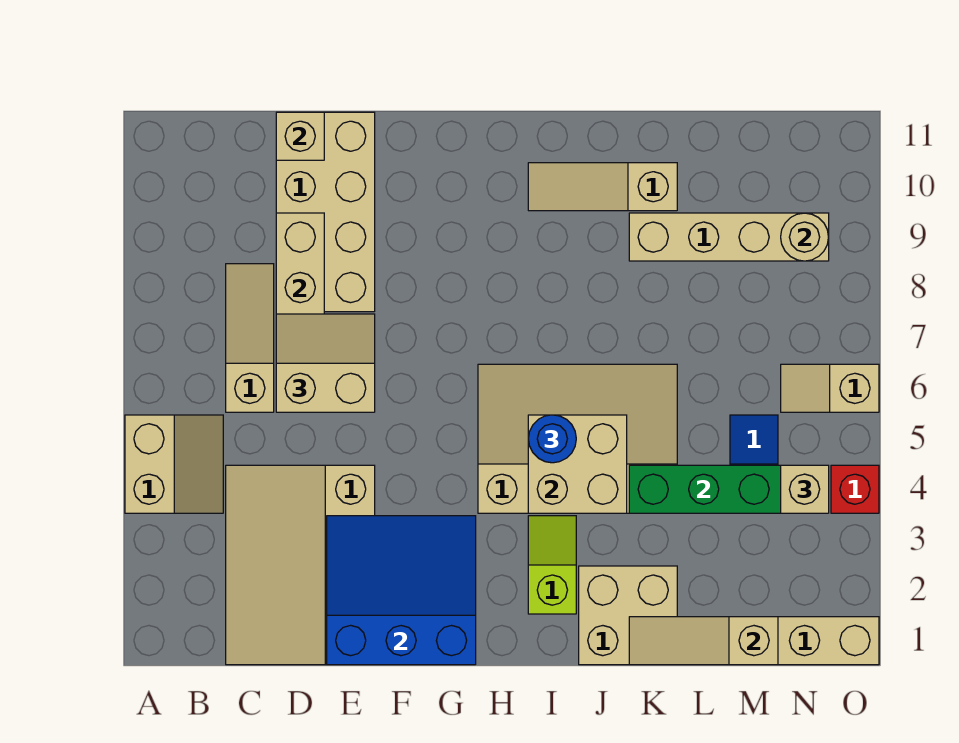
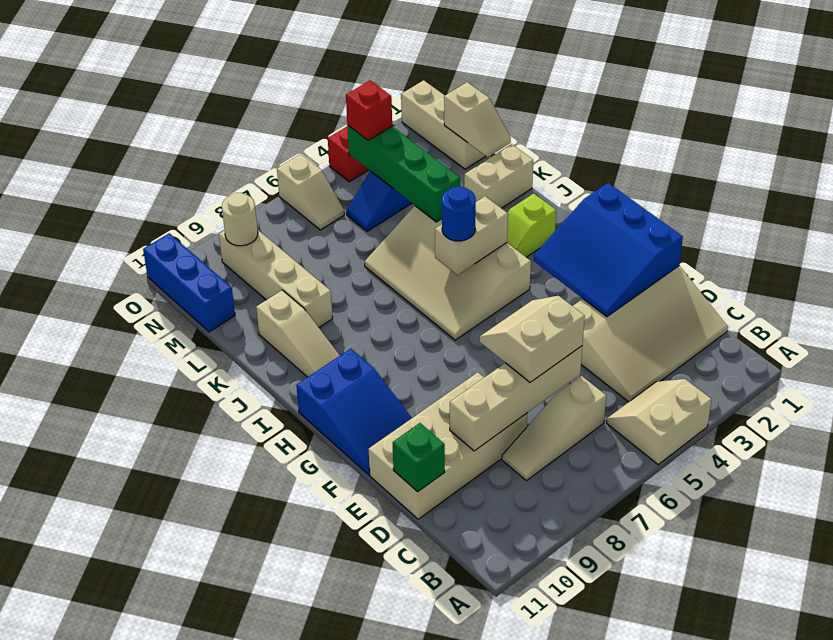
tan slope D6:E7 level 3 top 6 -> tan slope D6:E7 level 3 top D
tan brick D11 level 2 -> green brick D11 level 2
none -> blue slope F10:H11 level 1 top H
tan brick I4:J5 level 2 -> tan brick I4:I5 level 2
tan brick J1:K2 level 1 -> tan brick K1:K2 level 1
tan slope K1:M1 level 2 top M -> tan slope L1:M1 level 2 top M
none -> blue brick M11:O11 level 1
tan brick N4 level 3 -> red brick N4 level 3

